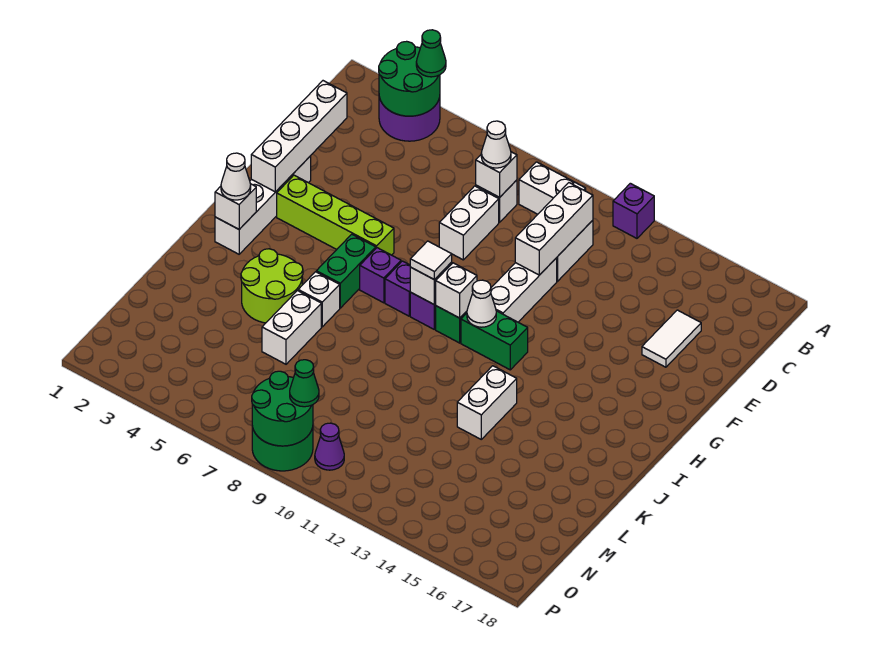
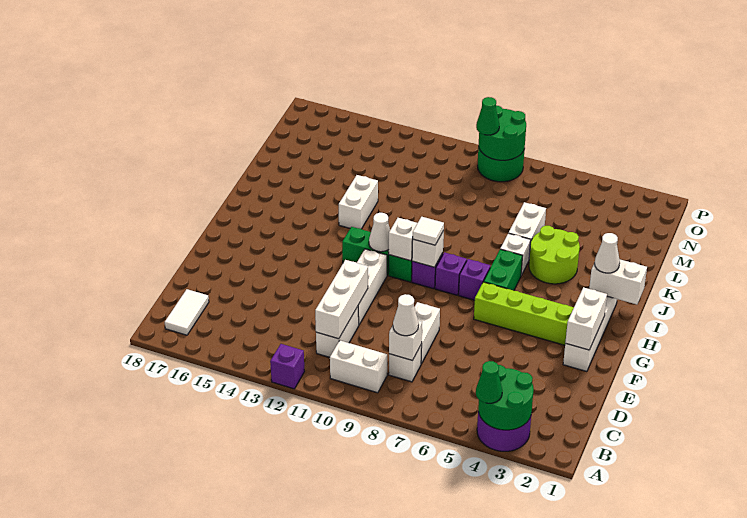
white brick D2:G2 level 2 -> white brick F2:G2 level 2
white tile D16:E16 level 1 -> white tile B17:C17 level 1
white brick I2 level 2 -> white brick I1:I2 level 2
purple cone O10 level 1 -> none

